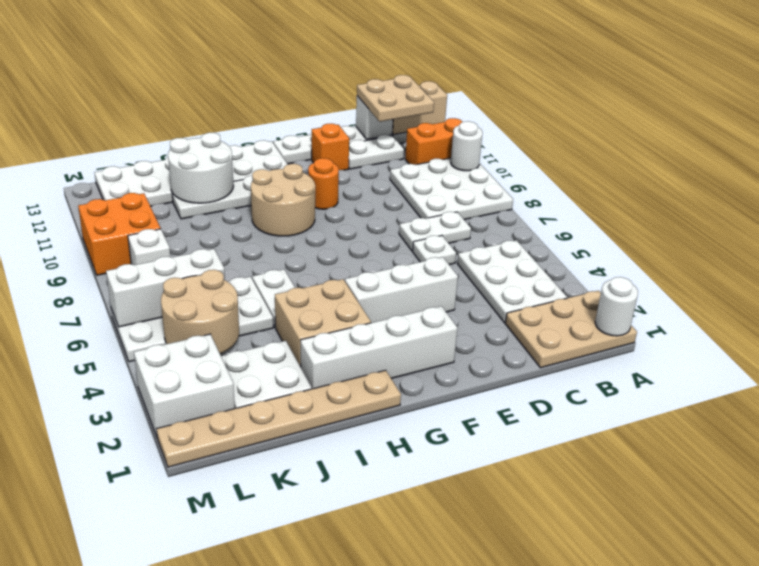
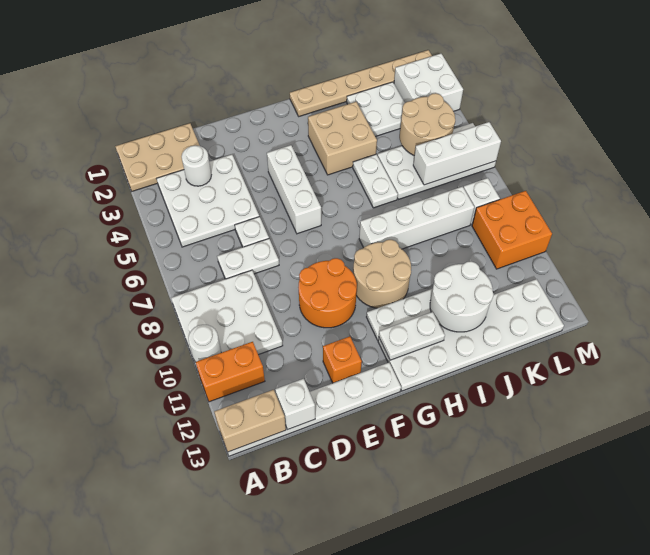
white round brick A1 level 2 -> white round brick C3 level 2
white plate B3:C5 level 1 -> white plate B3:D5 level 1
tan plate B12:C13 level 3 -> none
white plate C12:D12 level 1 -> white plate G12:H12 level 2
white brick E4:G4 level 1 -> white brick F4:F6 level 1
white brick F2:I2 level 1 -> white brick H8:K8 level 1
orange round brick F10 level 1 -> orange round brick E9:F10 level 1

